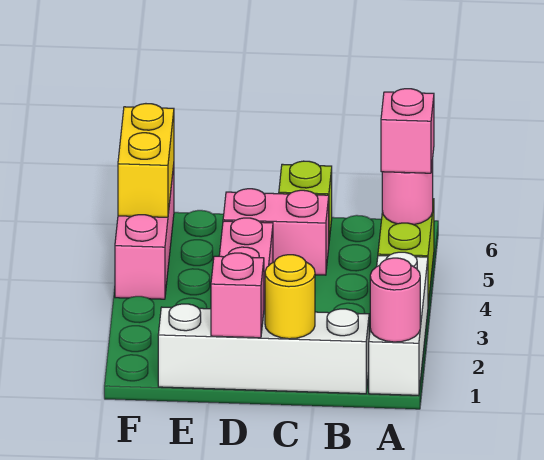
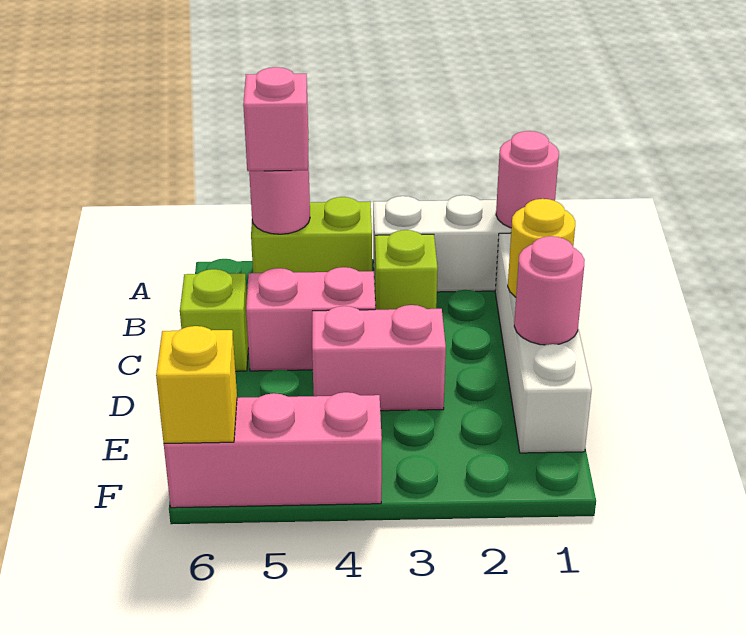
none -> lime brick B3 level 1
pink brick C5:D5 level 1 -> pink brick C4:C5 level 1
pink brick D1 level 2 -> pink round brick D1 level 2
yellow brick F5:F6 level 2 -> yellow brick F6 level 2

